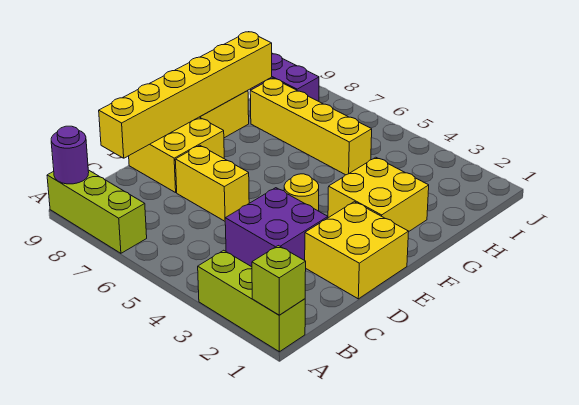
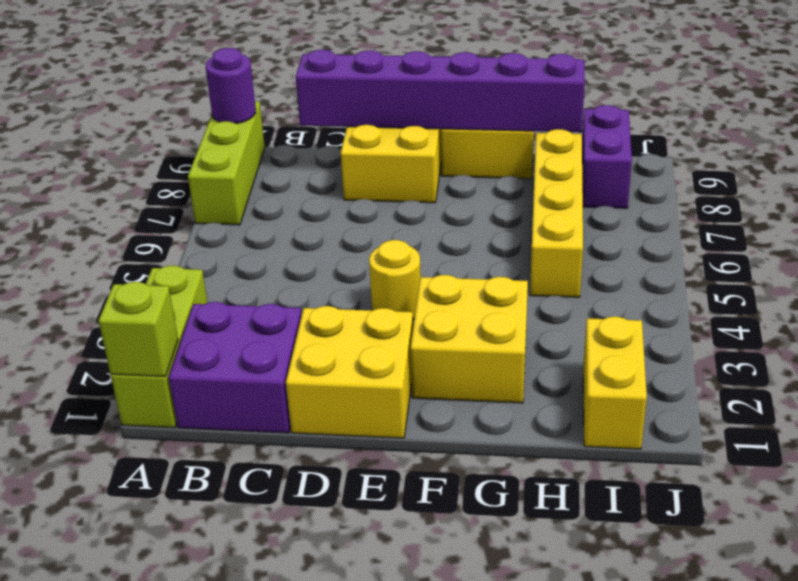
purple brick C3:D4 level 1 -> purple brick B1:C2 level 1
yellow brick C9:H9 level 2 -> purple brick C9:H9 level 2
yellow brick D6:D7 level 1 -> yellow brick I1:I2 level 1

